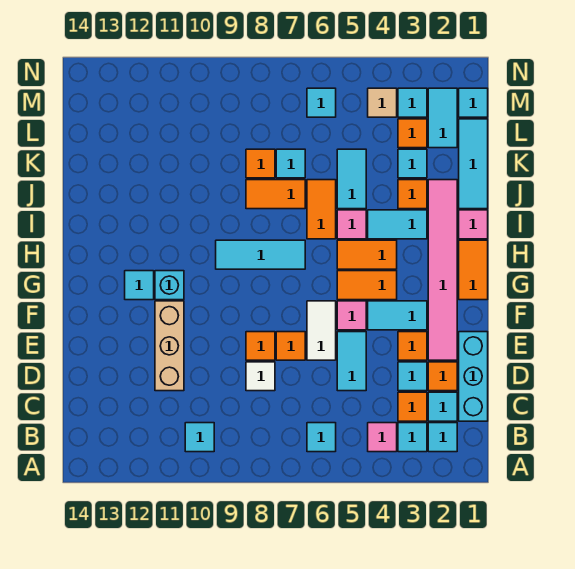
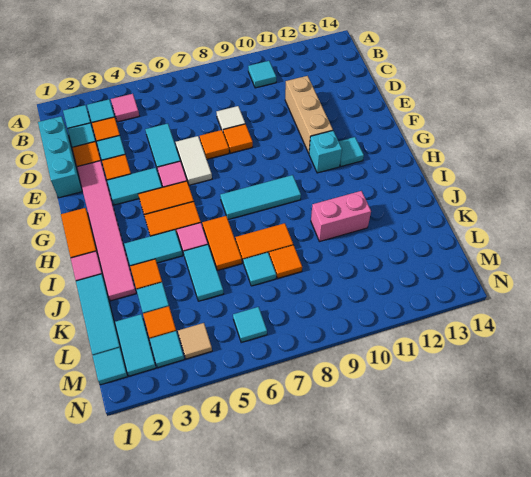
cyan tile B6 level 1 -> none
none -> pink brick J10:J11 level 1

